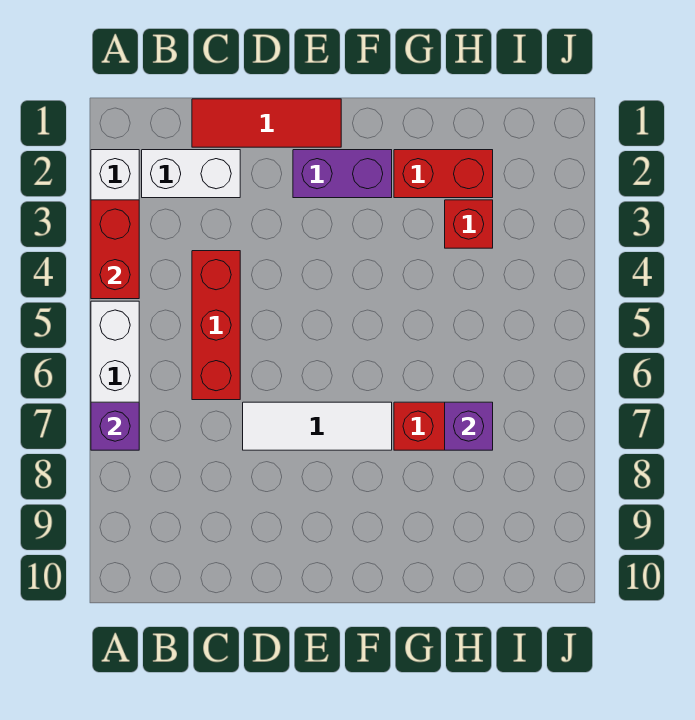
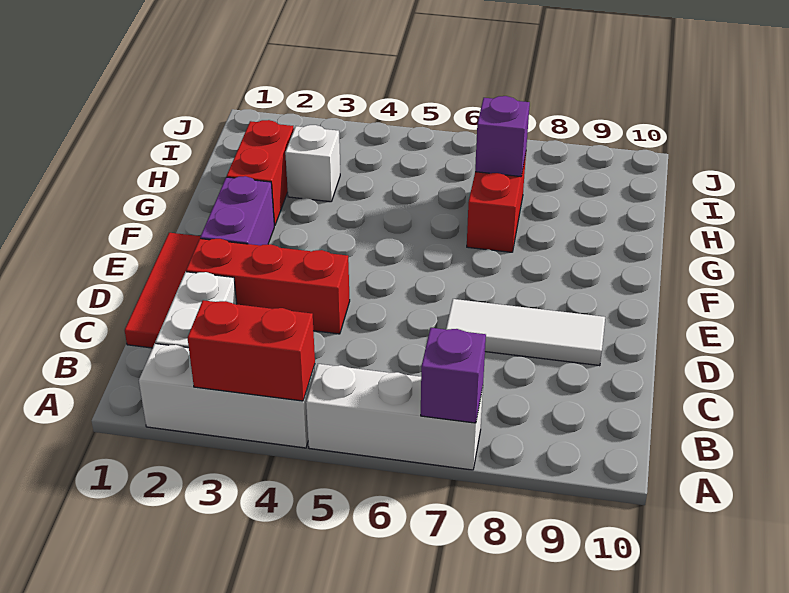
red brick C4:C6 level 1 -> red brick D2:D4 level 1
white tile D7:F7 level 1 -> white tile D7:D9 level 1
red brick H3 level 1 -> white brick H3 level 1

